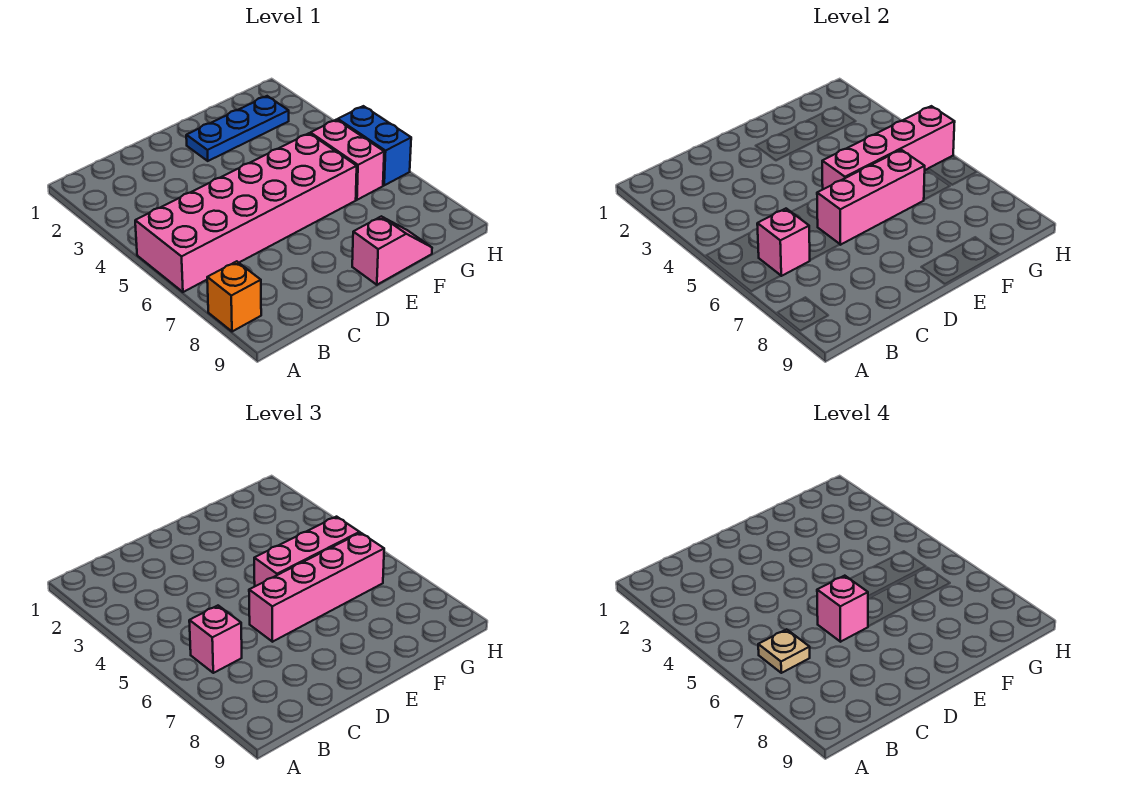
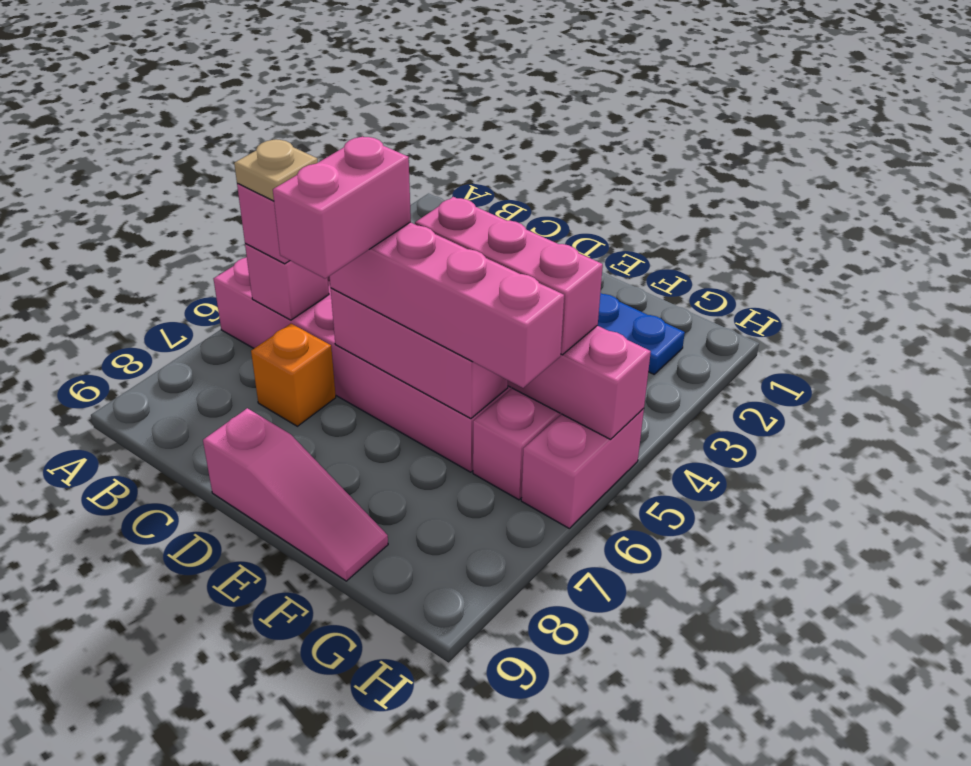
orange brick A8 level 1 -> orange brick C7 level 1
pink brick D6 level 4 -> pink brick D6:D7 level 4
pink slope E9:F9 level 1 top E -> pink slope D9:F9 level 1 top D
blue brick H5:H6 level 1 -> pink brick H5:H6 level 1

